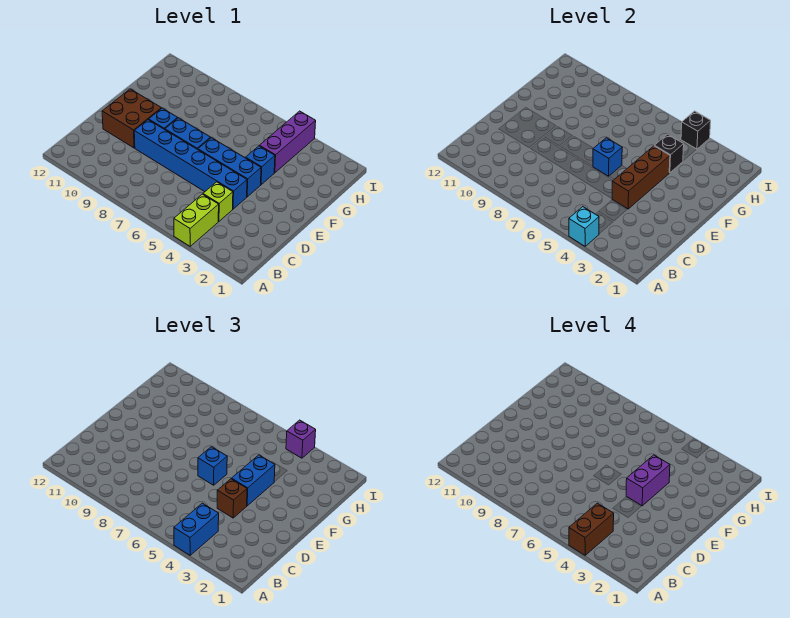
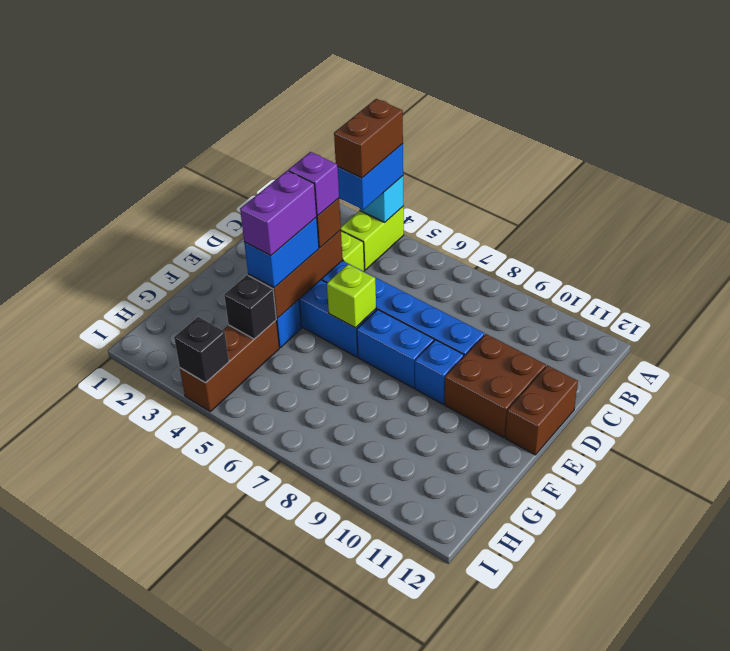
none -> brown brick D12:E12 level 1
blue brick E6 level 2 -> lime brick E6 level 2
blue brick E6 level 3 -> none
purple brick G4:I4 level 1 -> brown brick G4:I4 level 1
purple brick I4 level 3 -> purple brick D4 level 4

